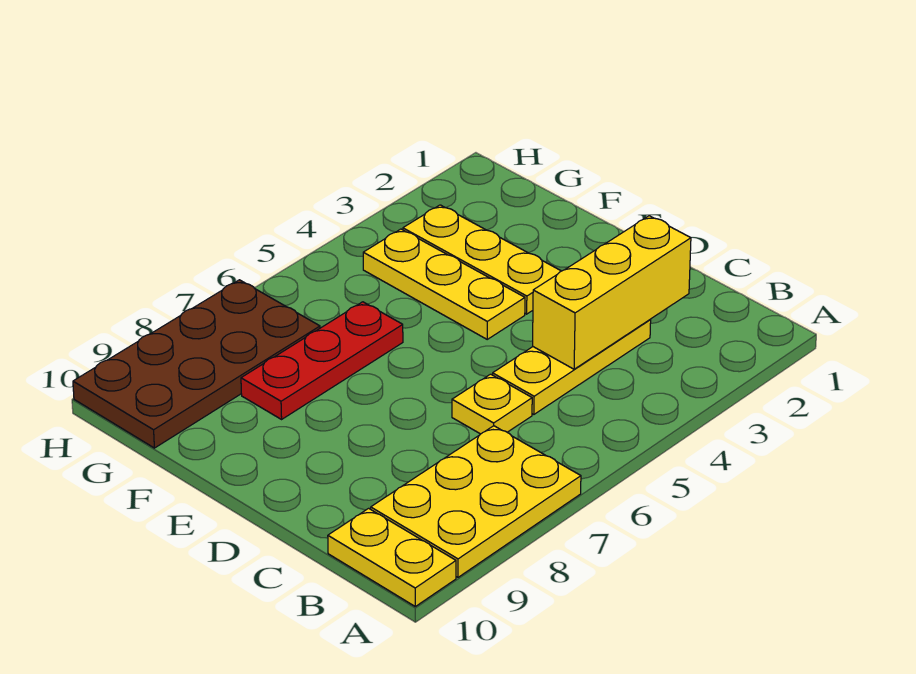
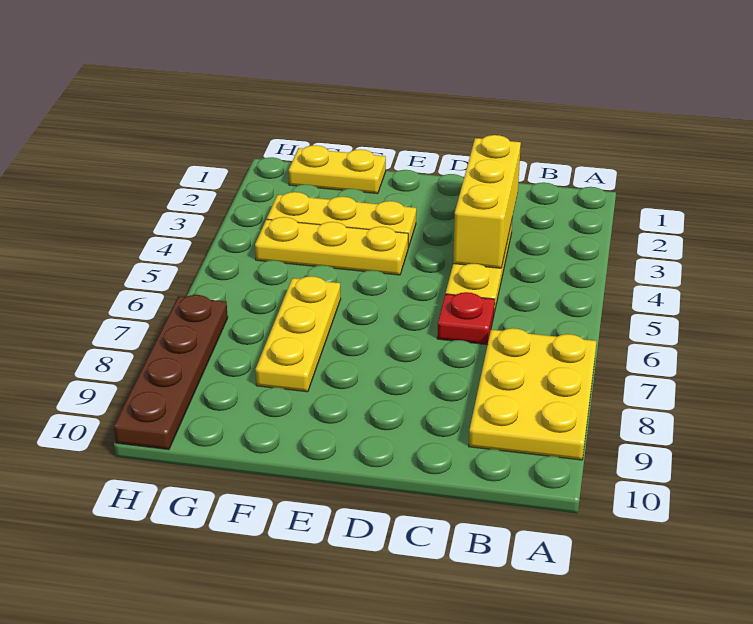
yellow plate A10:B10 level 1 -> yellow plate F1:G1 level 1
yellow plate C6 level 1 -> red plate C6 level 1
red plate F6:F8 level 1 -> yellow plate F6:F8 level 1
brown plate G7:H10 level 1 -> brown plate H7:H10 level 1

